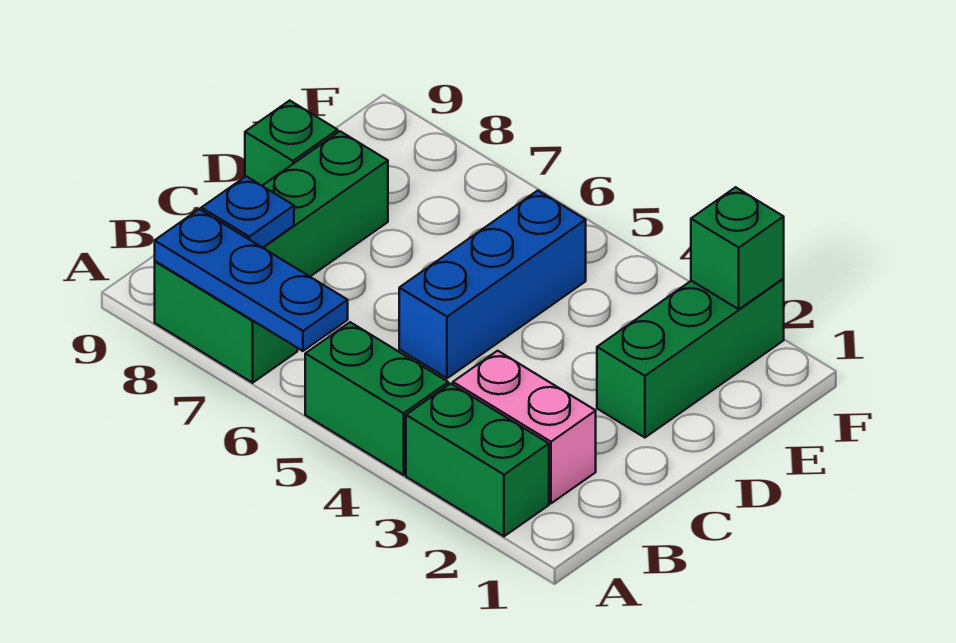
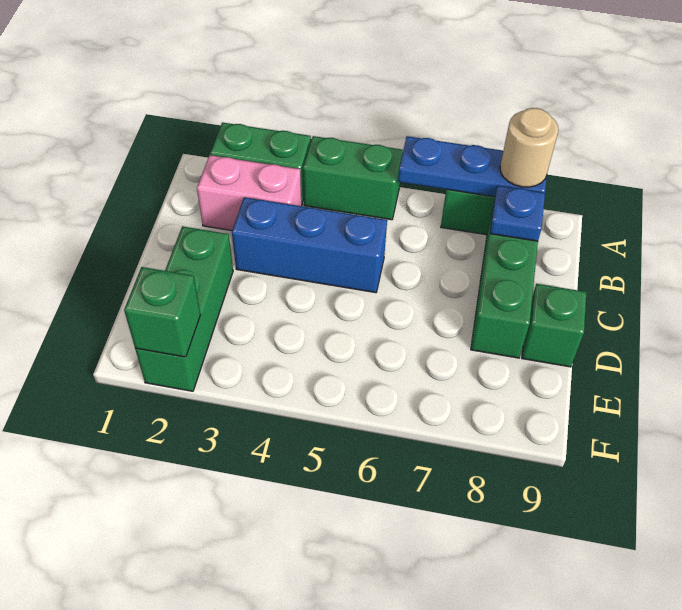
none -> tan round brick A8 level 3
blue brick C5:E5 level 1 -> blue brick C3:C5 level 1

